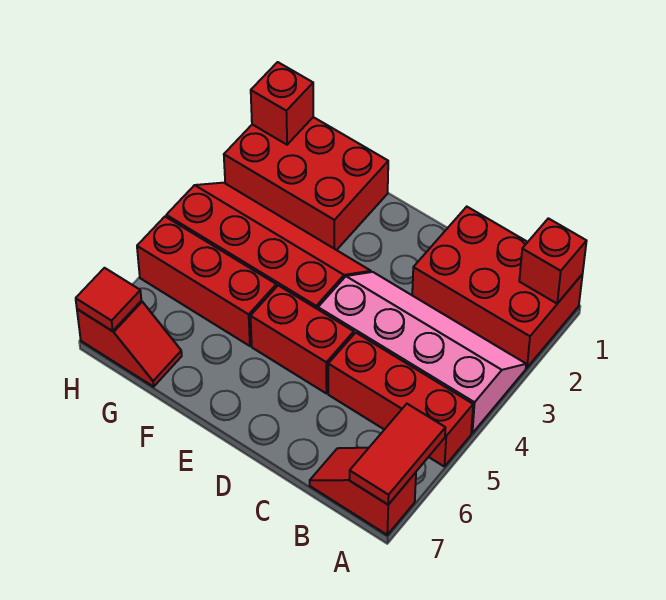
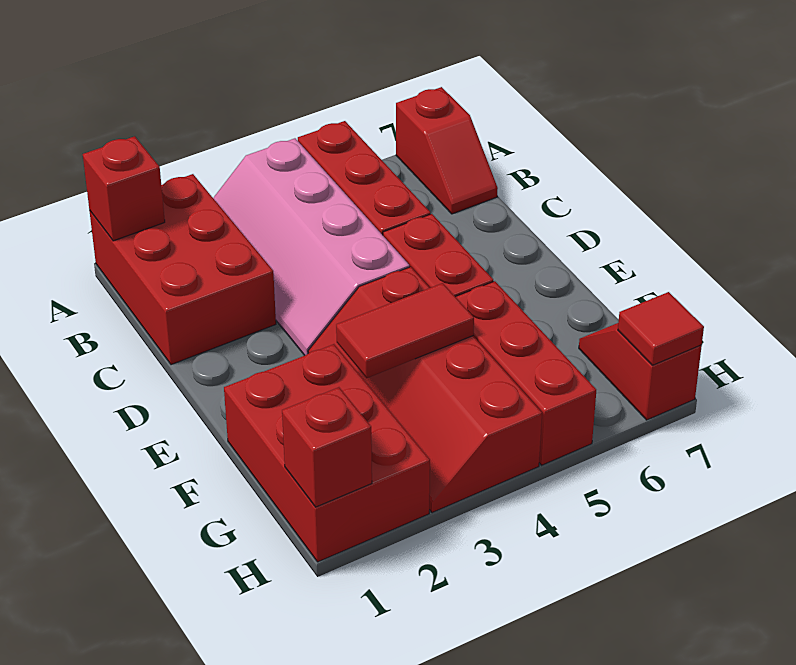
red tile A6:A7 level 2 -> red tile F3:F4 level 2

